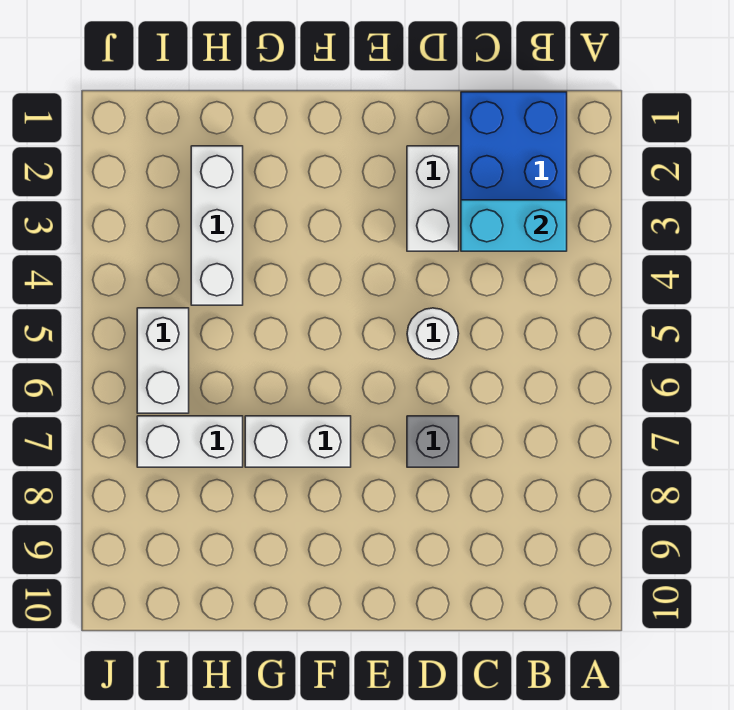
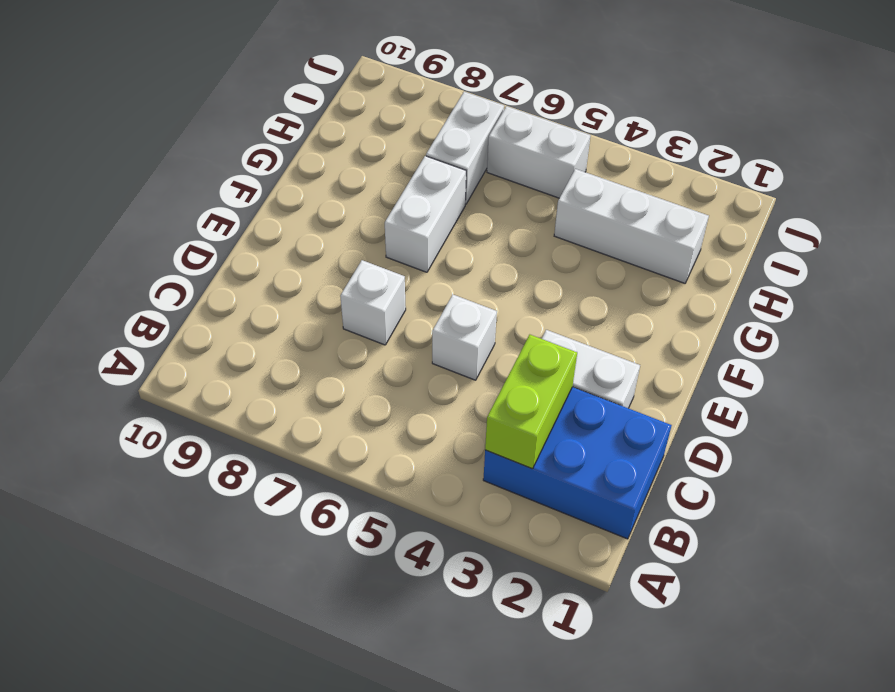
cyan brick B3:C3 level 2 -> lime brick B3:C3 level 2
white round brick D5 level 1 -> white brick D5 level 1
grey brick D7 level 1 -> white brick D7 level 1

